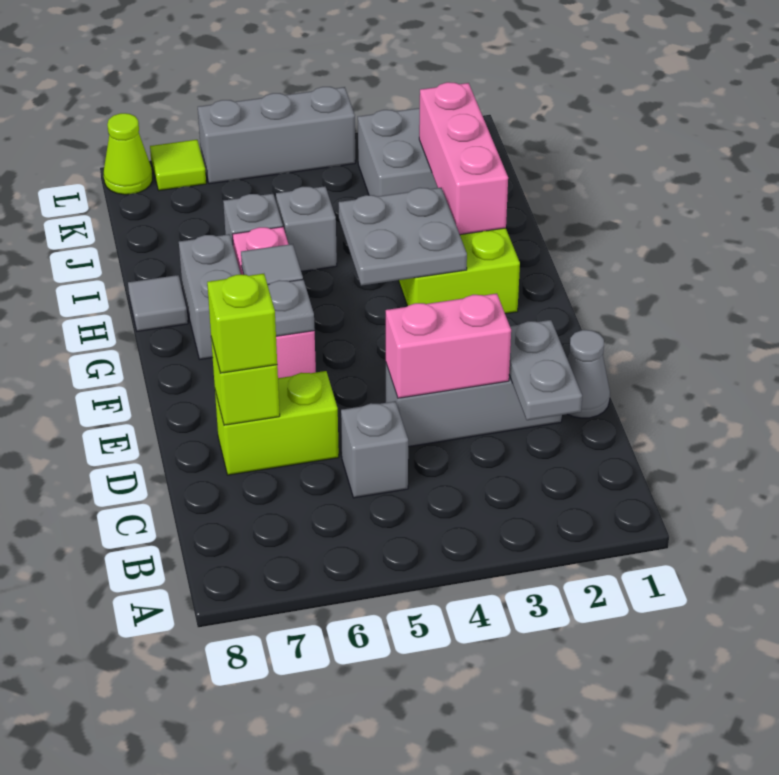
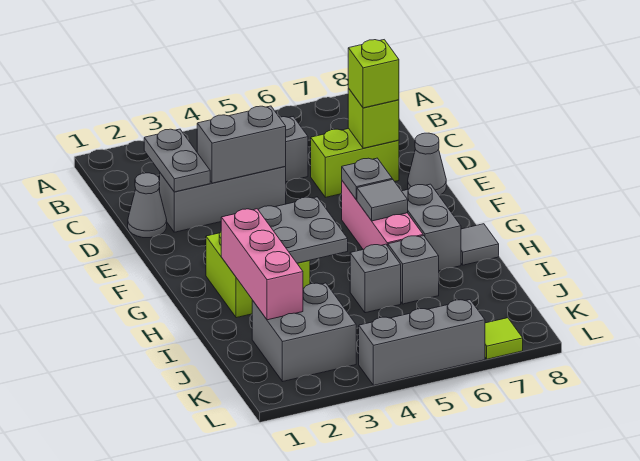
pink brick D3:D4 level 2 -> grey brick D3:D4 level 2
none -> grey cone E8 level 1
lime cone L8 level 1 -> none

